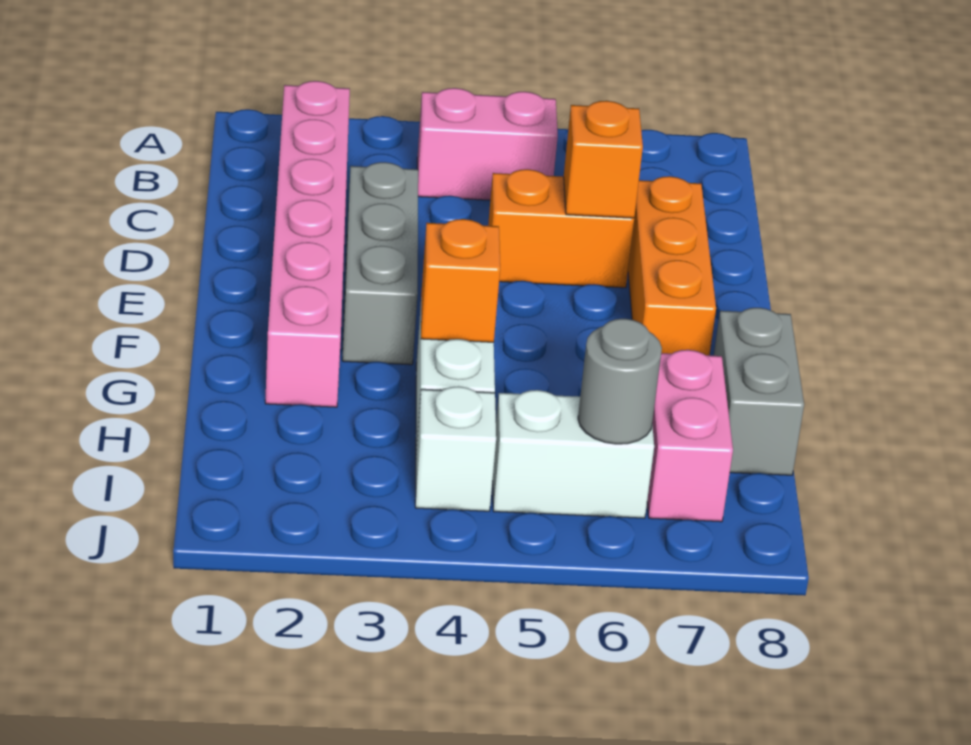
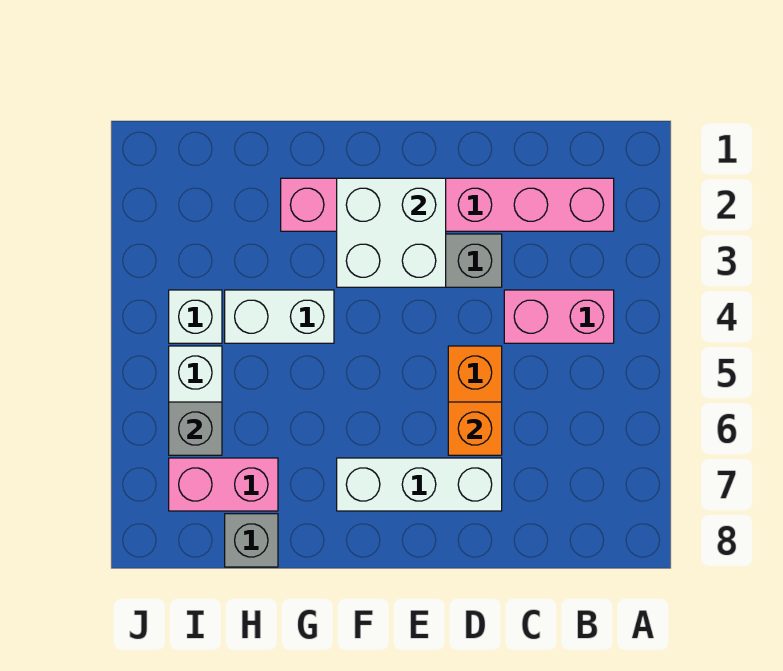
pink brick B4:B5 level 1 -> pink brick B4:C4 level 1
orange brick D7:F7 level 1 -> white brick D7:F7 level 1
none -> white brick E2:F3 level 2
orange brick G4 level 2 -> none
grey brick G8:H8 level 1 -> grey brick H8 level 1
grey round brick I6 level 2 -> grey brick I6 level 2

